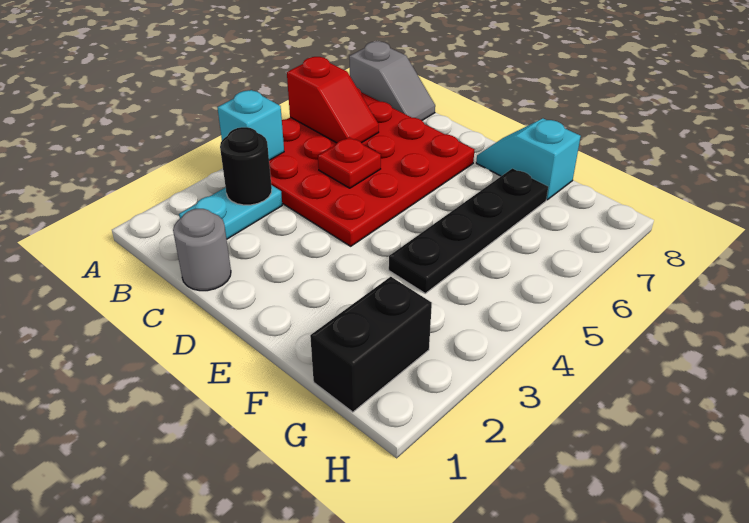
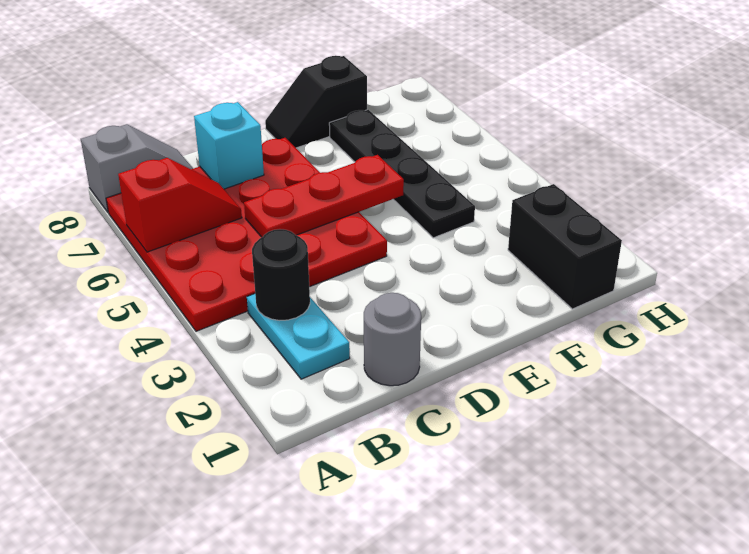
cyan brick A4 level 2 -> cyan brick C7 level 2
red plate C5 level 2 -> red plate C5:E5 level 2
cyan slope E8:F8 level 1 top F -> black slope E8:F8 level 1 top F

